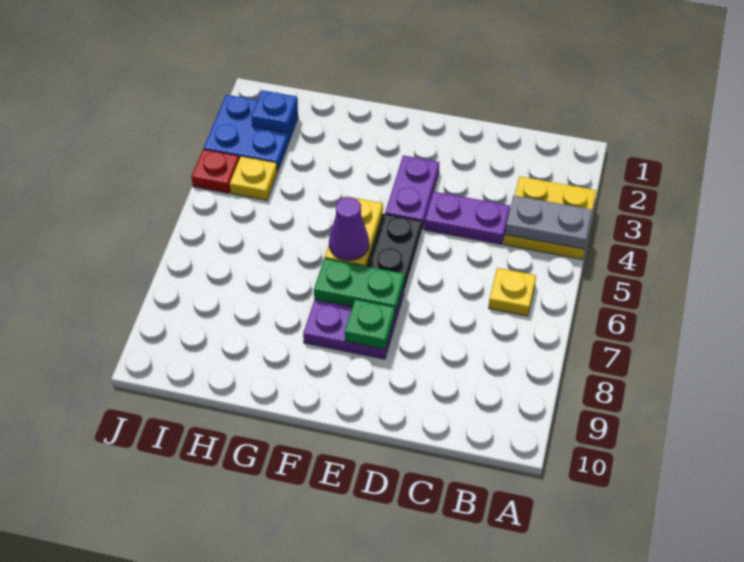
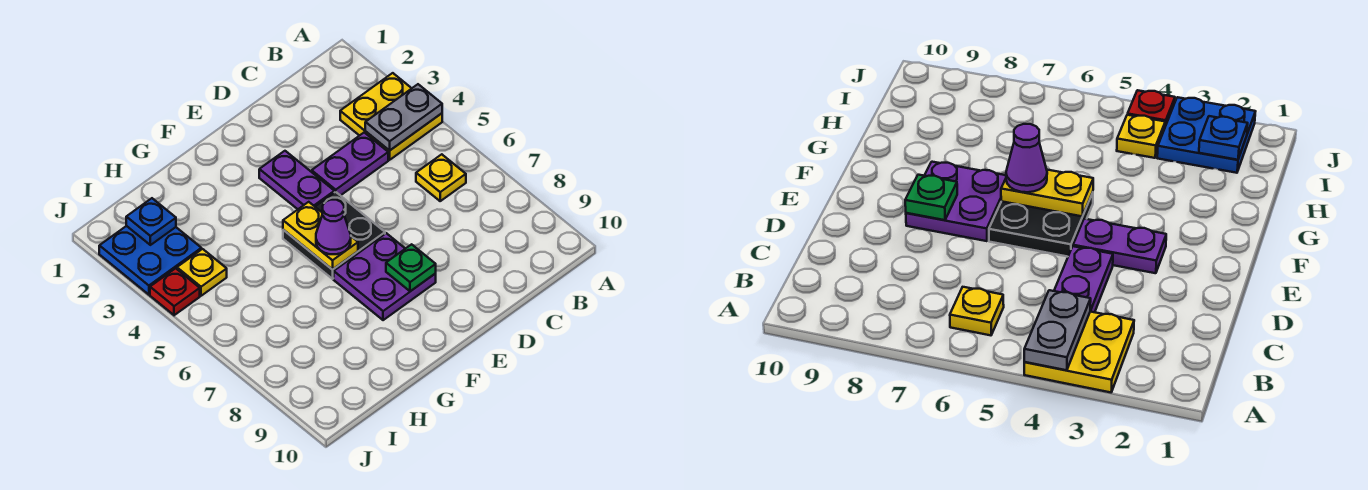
green plate E7:F7 level 2 -> none

